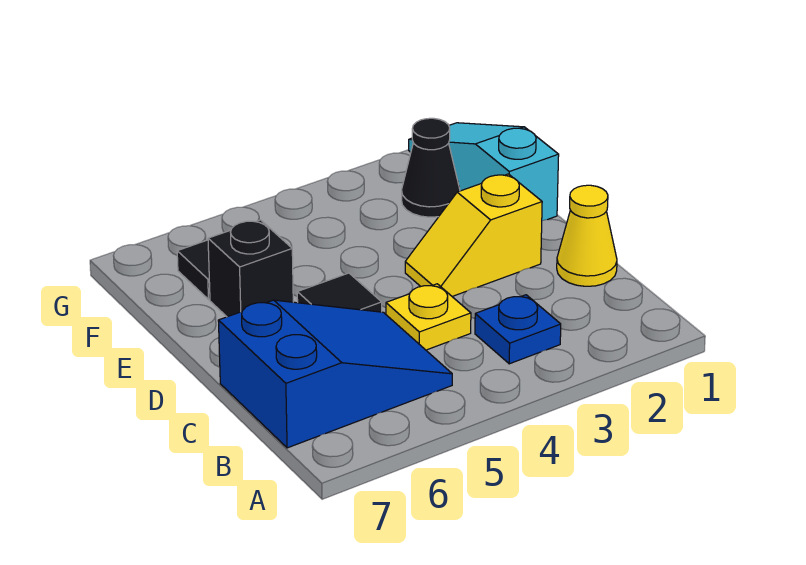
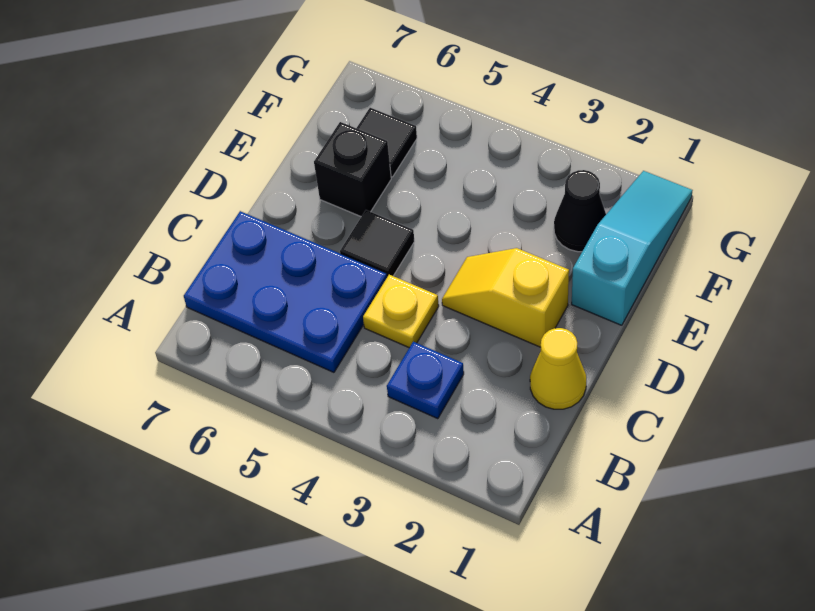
blue slope B5:C7 level 1 top 7 -> blue plate B5:C7 level 1

